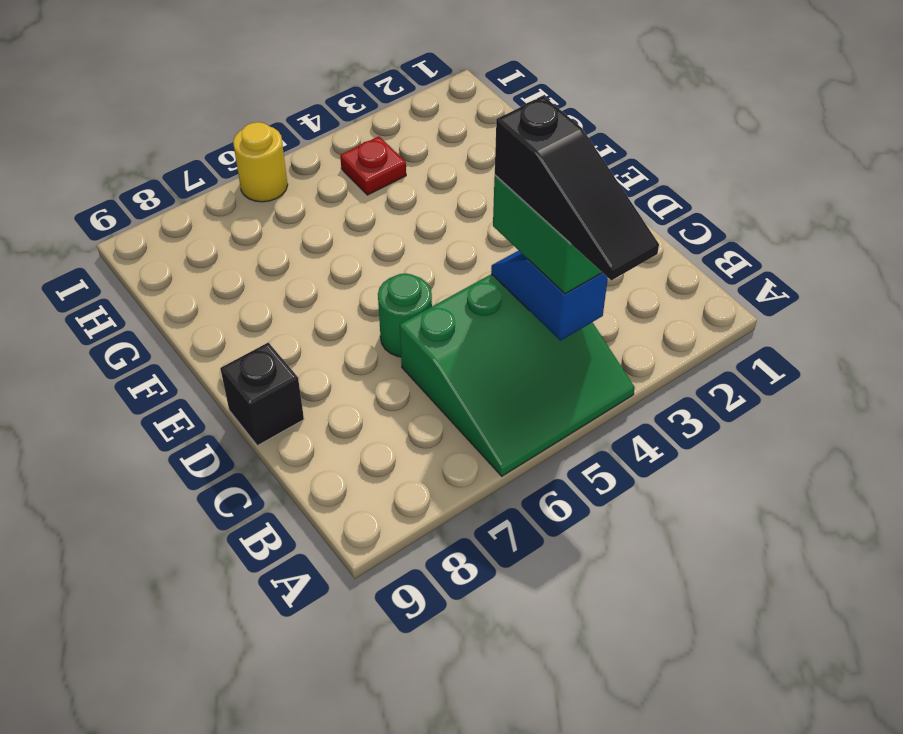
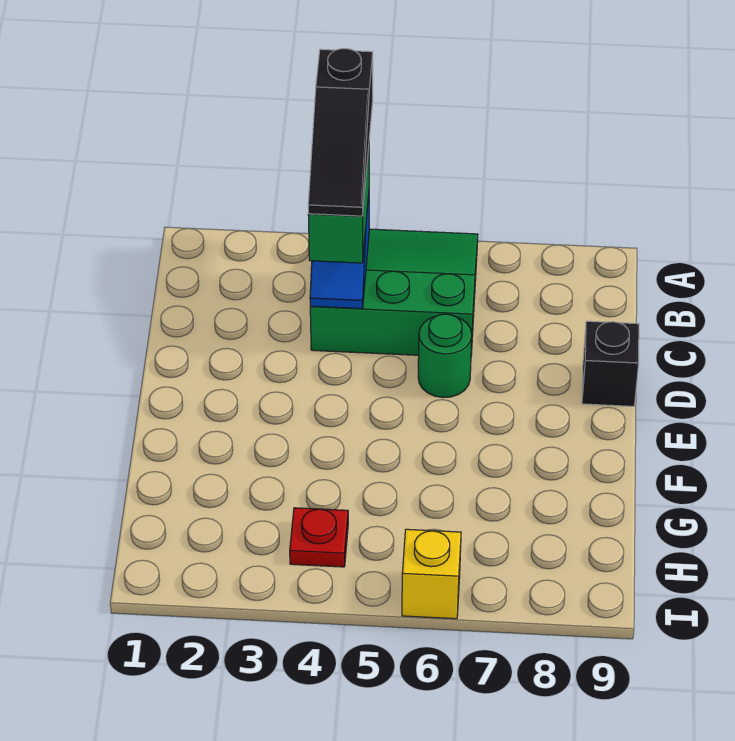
black slope A4:C4 level 4 top C -> black slope A4:C4 level 4 top A
yellow round brick I6 level 1 -> yellow brick I6 level 1

